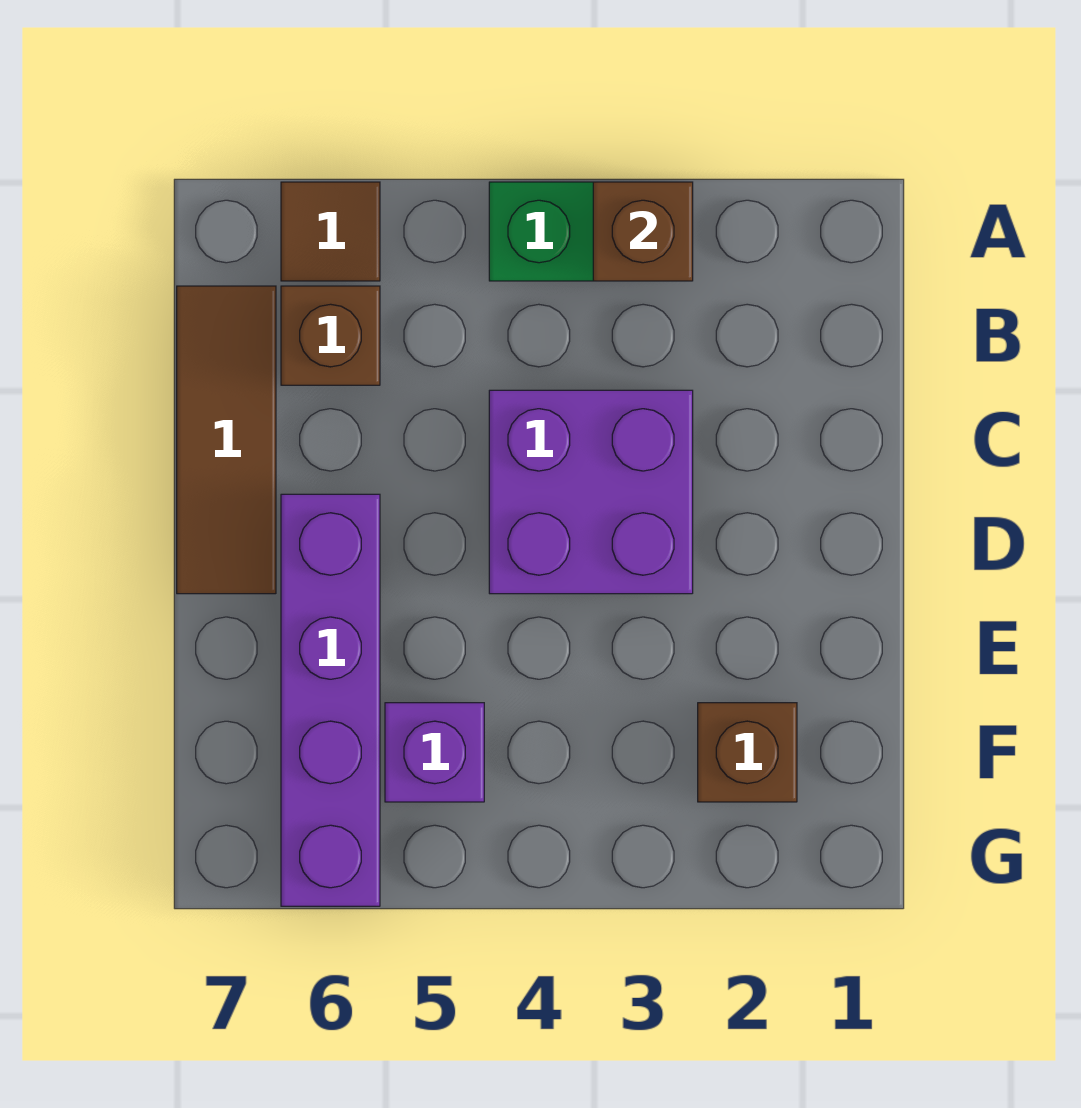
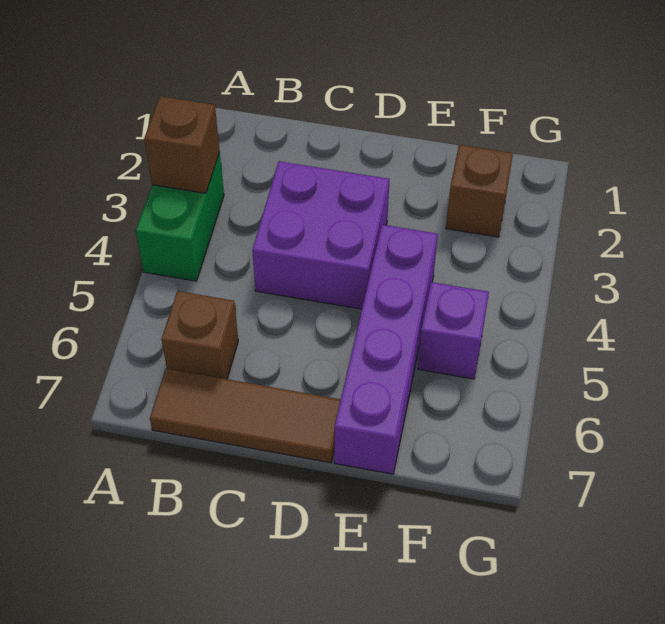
brown tile A6 level 1 -> none
purple brick D6:G6 level 1 -> purple brick E4:E7 level 1

